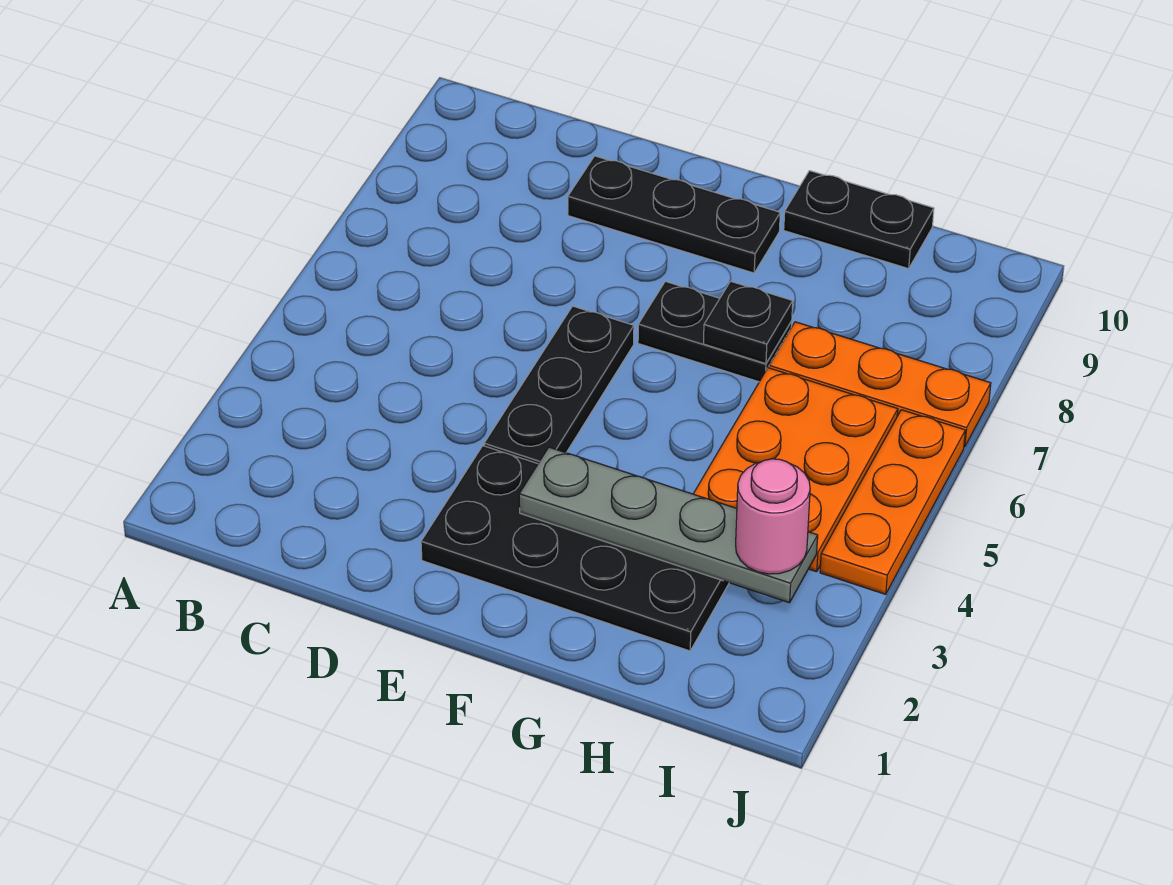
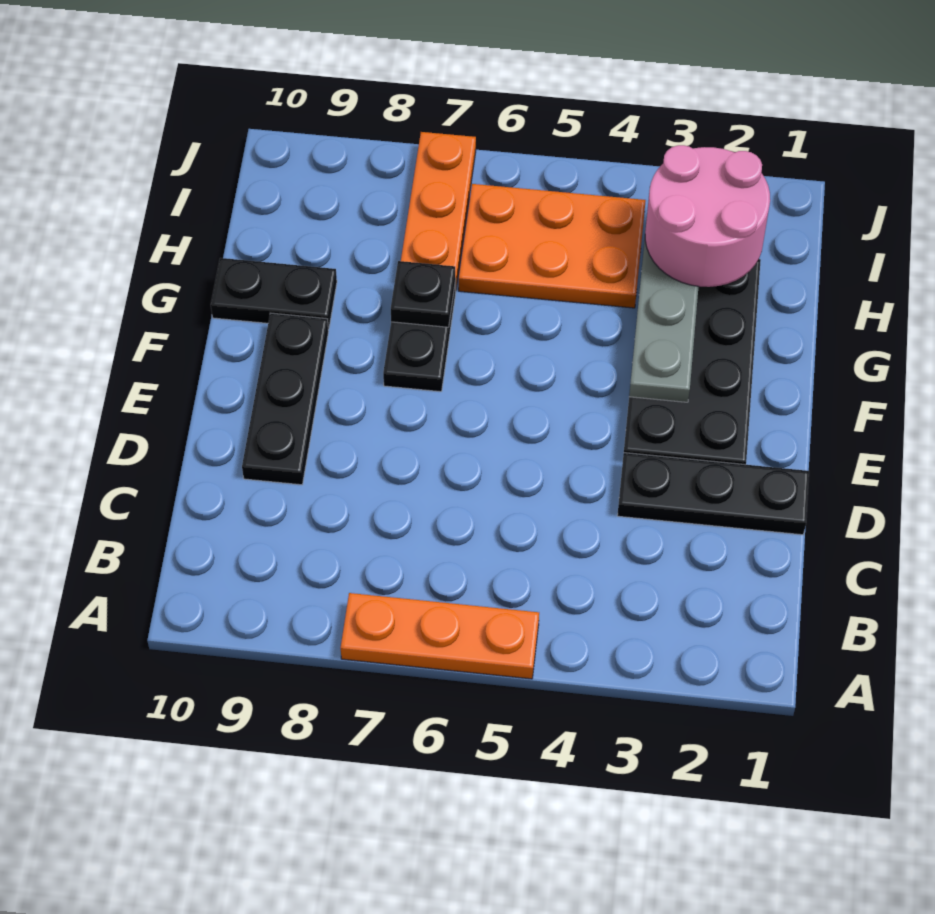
black plate E4:E6 level 1 -> black plate D1:D3 level 1
black plate G10:H10 level 1 -> black plate G9:G10 level 1
pink round brick I3 level 3 -> pink round brick H2:I3 level 3
orange plate J4:J6 level 1 -> orange plate A5:A7 level 1

